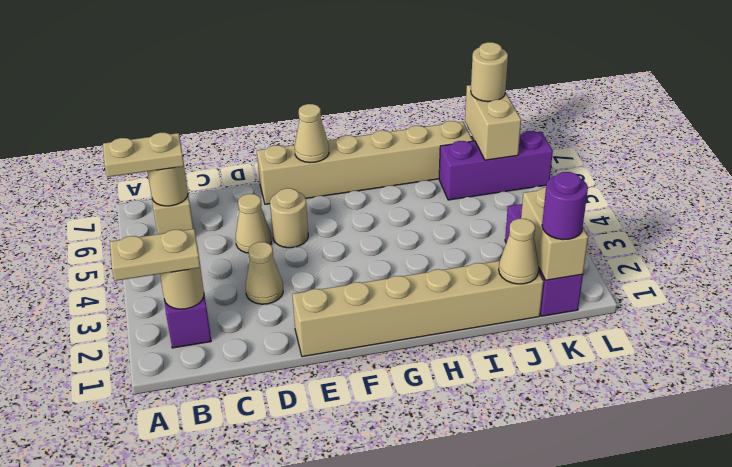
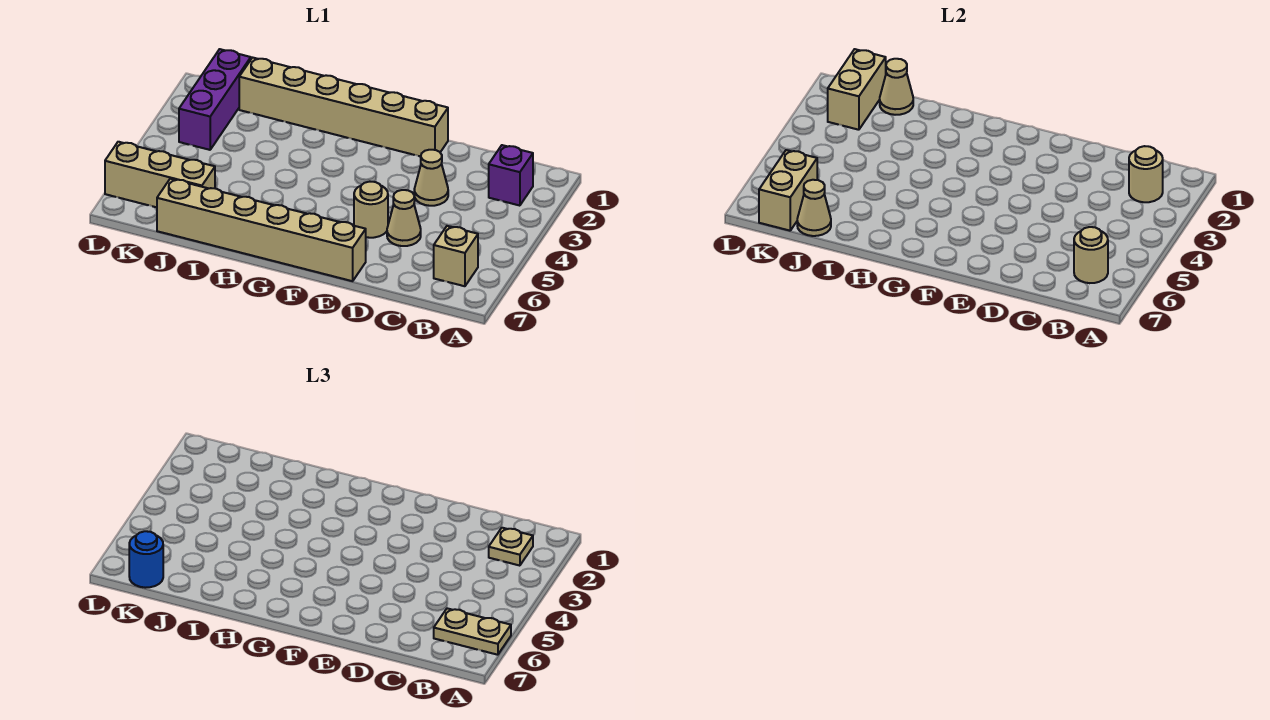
tan plate A2:B2 level 3 -> tan plate B2 level 3
tan cone F7 level 2 -> tan cone J7 level 2
purple brick J6:L6 level 1 -> tan brick J6:L6 level 1
purple round brick K1 level 3 -> none
tan round brick K7 level 3 -> blue round brick K7 level 3

